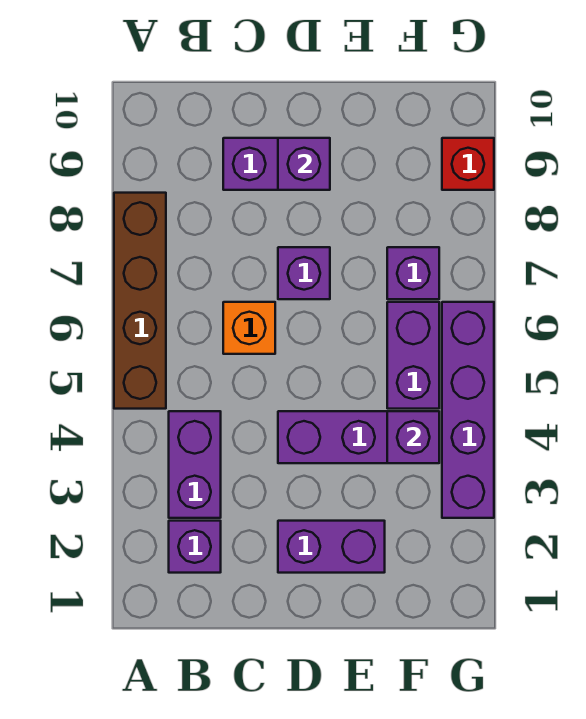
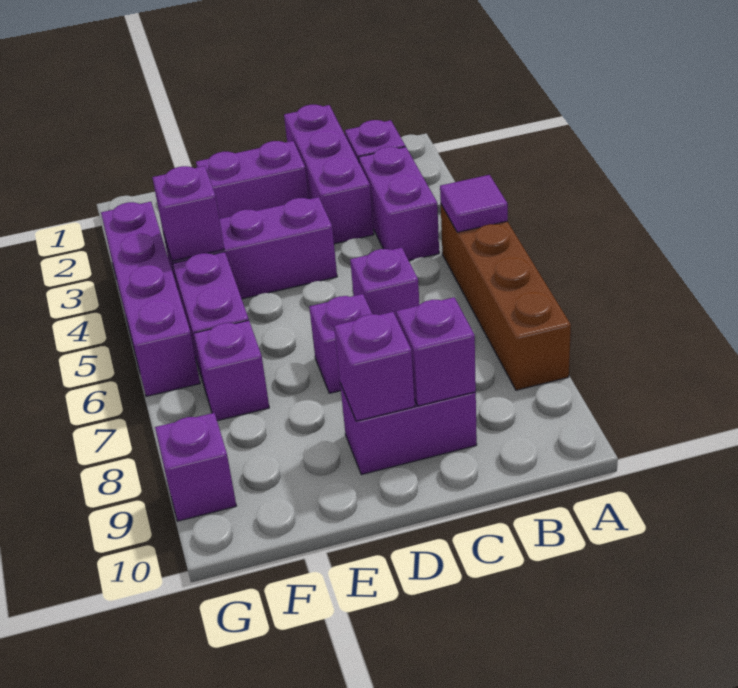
none -> purple tile A5 level 2
none -> purple brick C1:C3 level 1
orange brick C6 level 1 -> purple brick C6 level 1
none -> purple brick C9 level 2
red brick G9 level 1 -> purple brick G9 level 1

